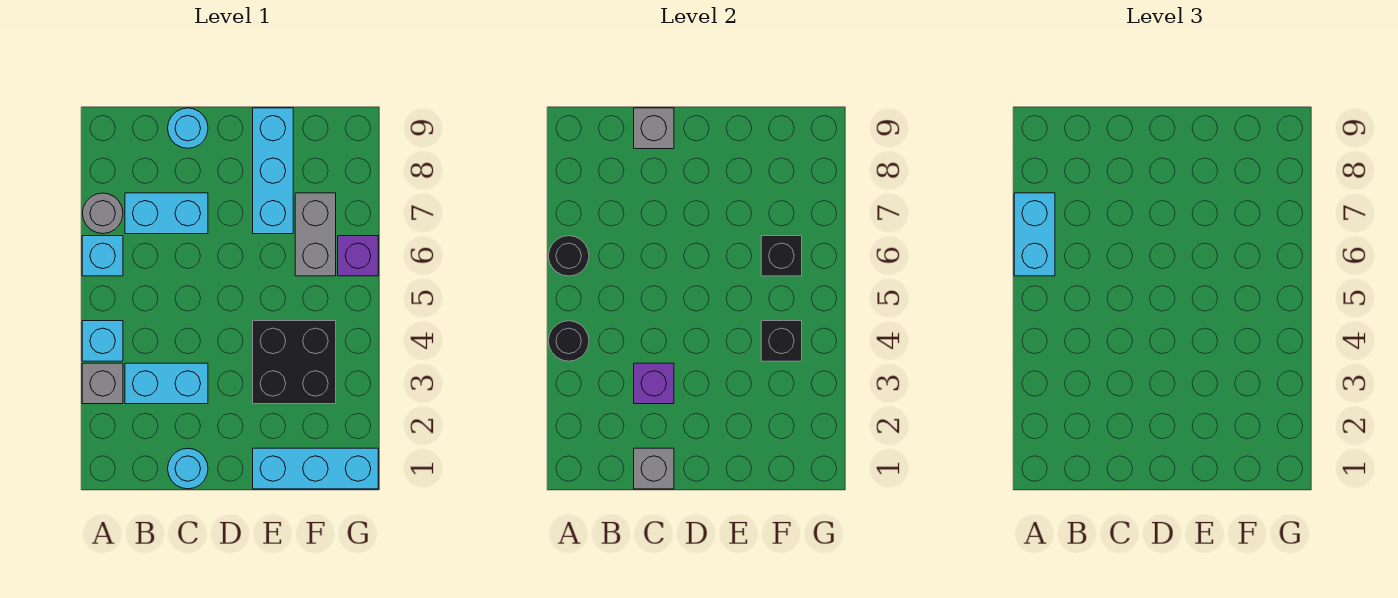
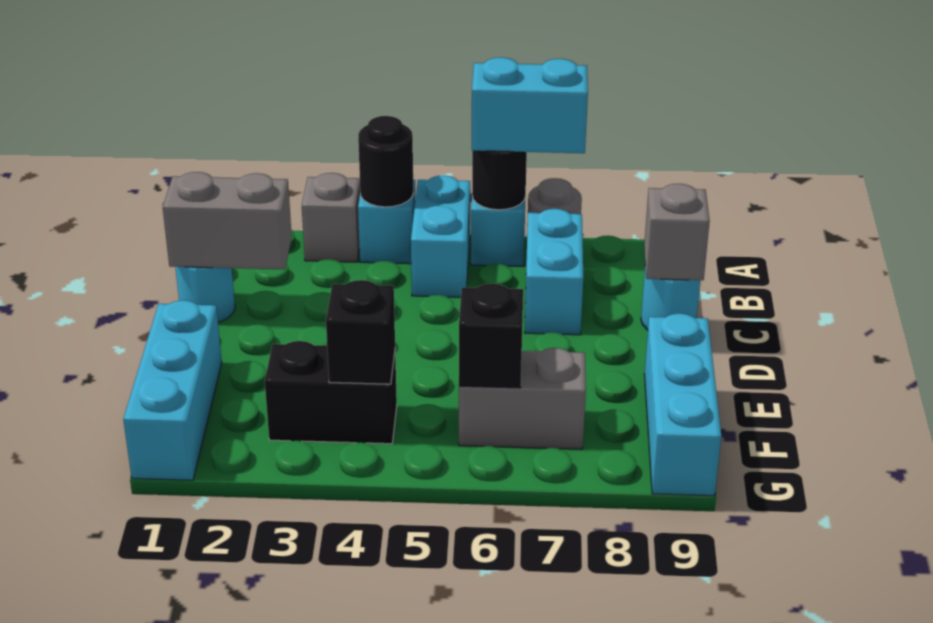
cyan brick B3:C3 level 1 -> cyan brick A5:B5 level 1
grey brick C1 level 2 -> grey brick C1:C2 level 2
purple brick C3 level 2 -> none
black brick E3:F4 level 1 -> black brick F3:F4 level 1
cyan brick E7:E9 level 1 -> cyan brick E9:G9 level 1
purple brick G6 level 1 -> none

